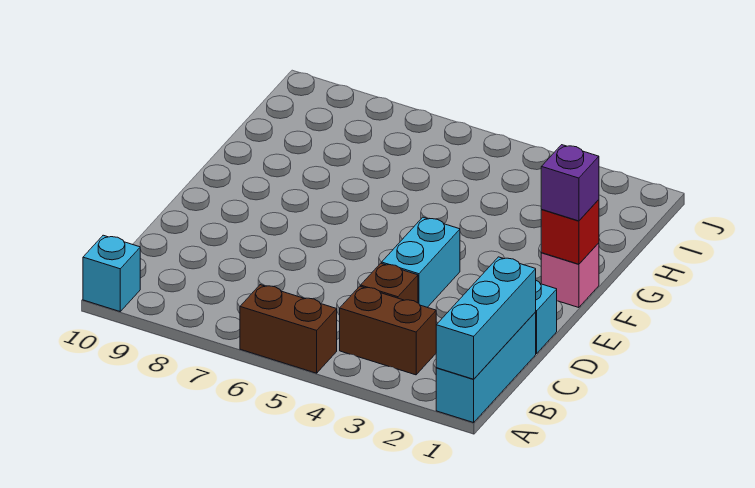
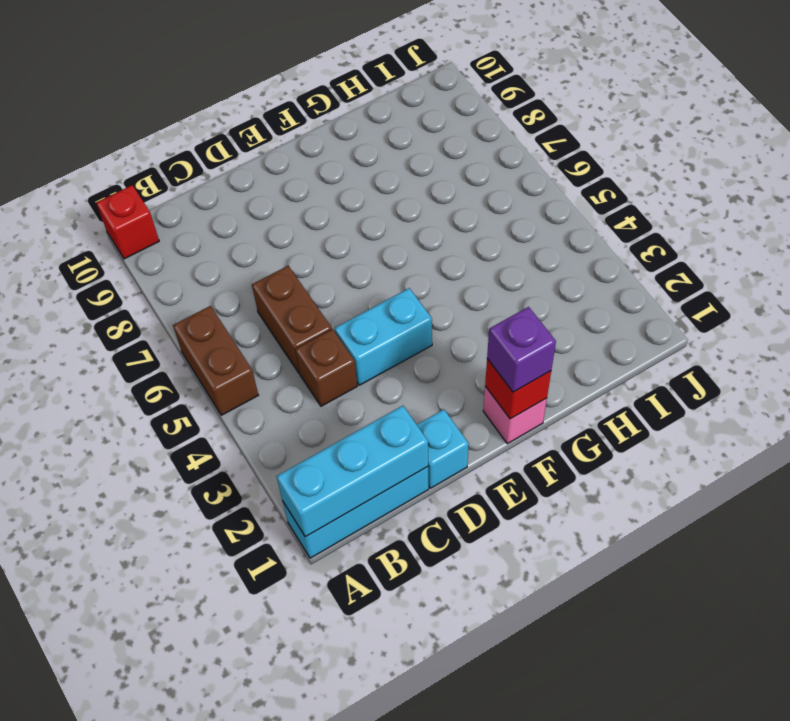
cyan brick A10 level 1 -> red brick A10 level 1
brown brick B3:B4 level 1 -> brown brick C5:C6 level 1

